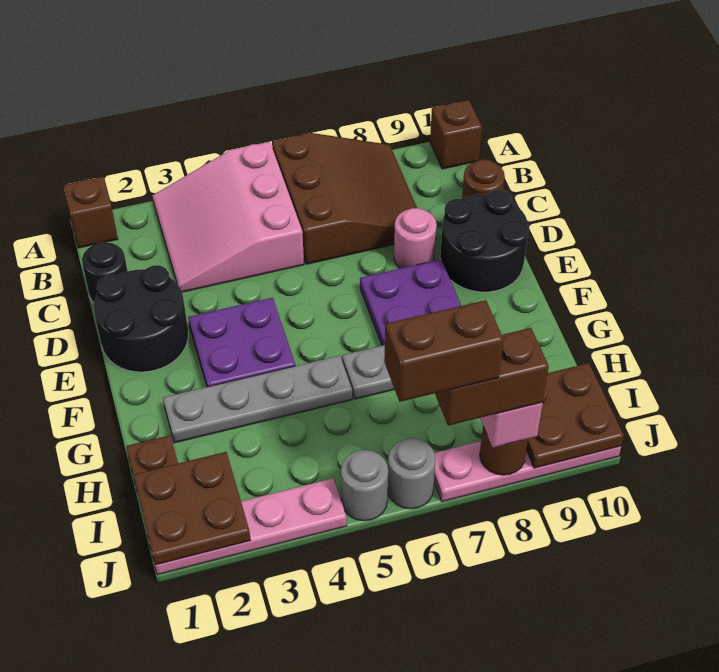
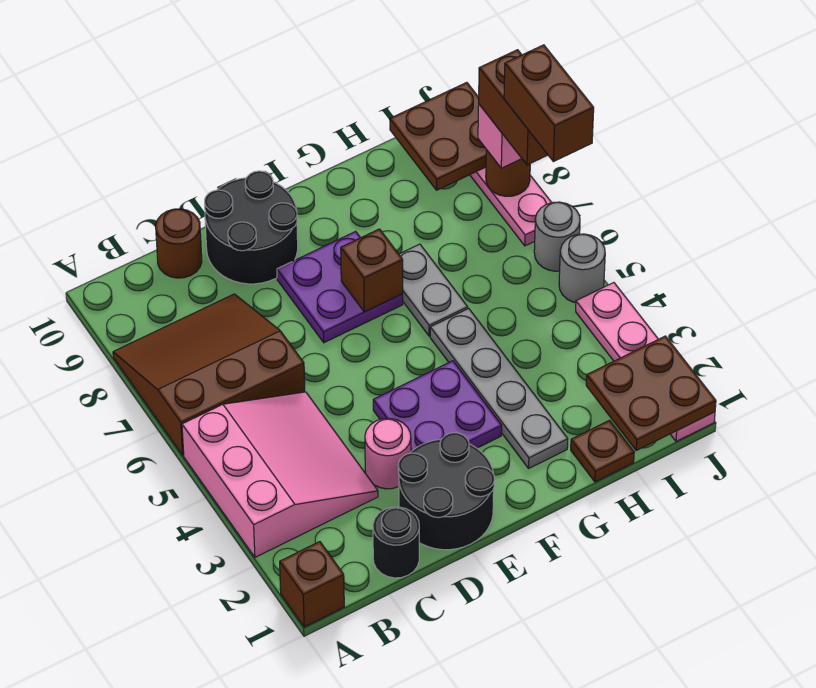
pink slope A3:C5 level 1 top 5 -> pink slope A3:C5 level 1 top A
brown brick A10 level 1 -> brown brick F7 level 2
pink round brick D8 level 1 -> pink round brick D3 level 1

